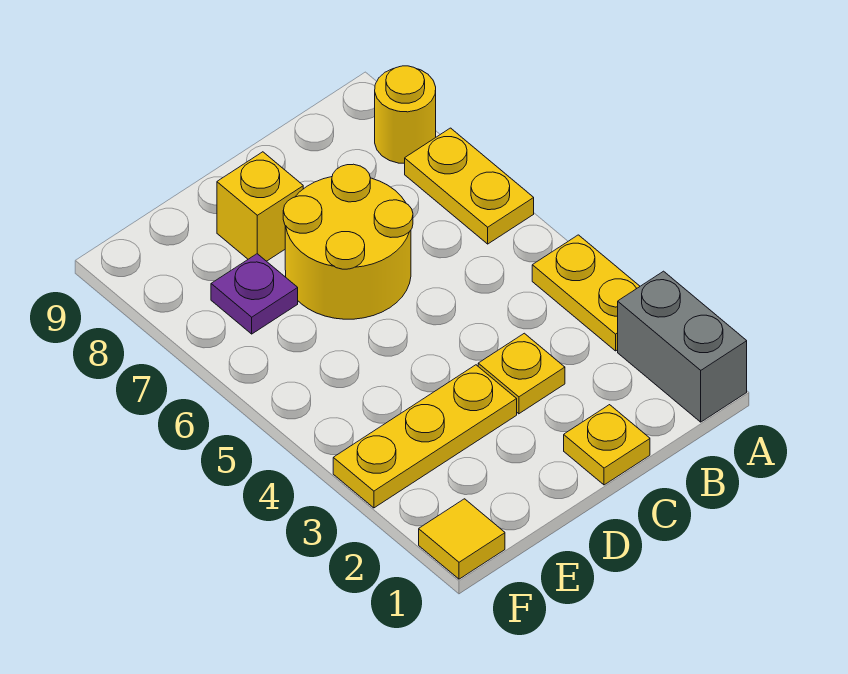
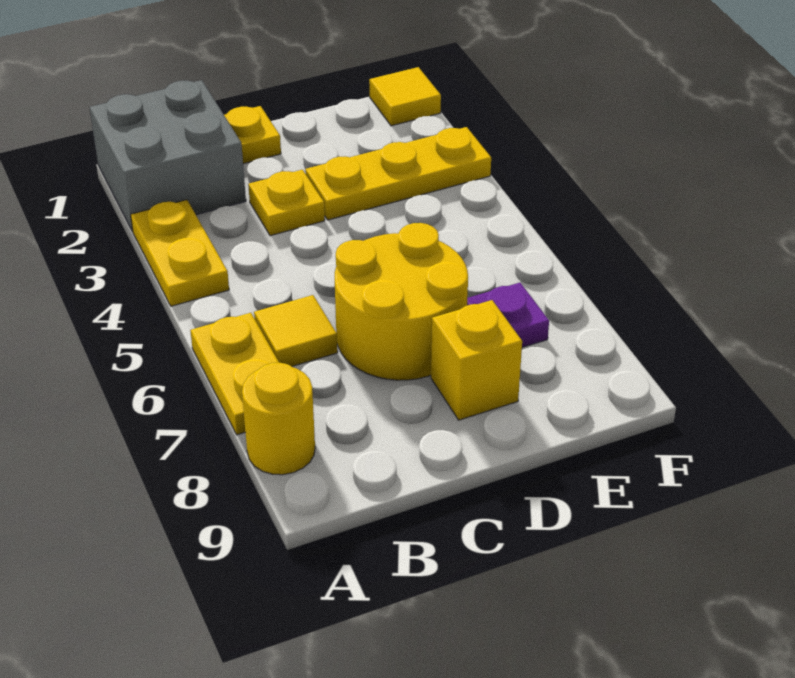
grey brick A1:A2 level 1 -> grey brick A1:B2 level 1
none -> yellow tile B6 level 1

